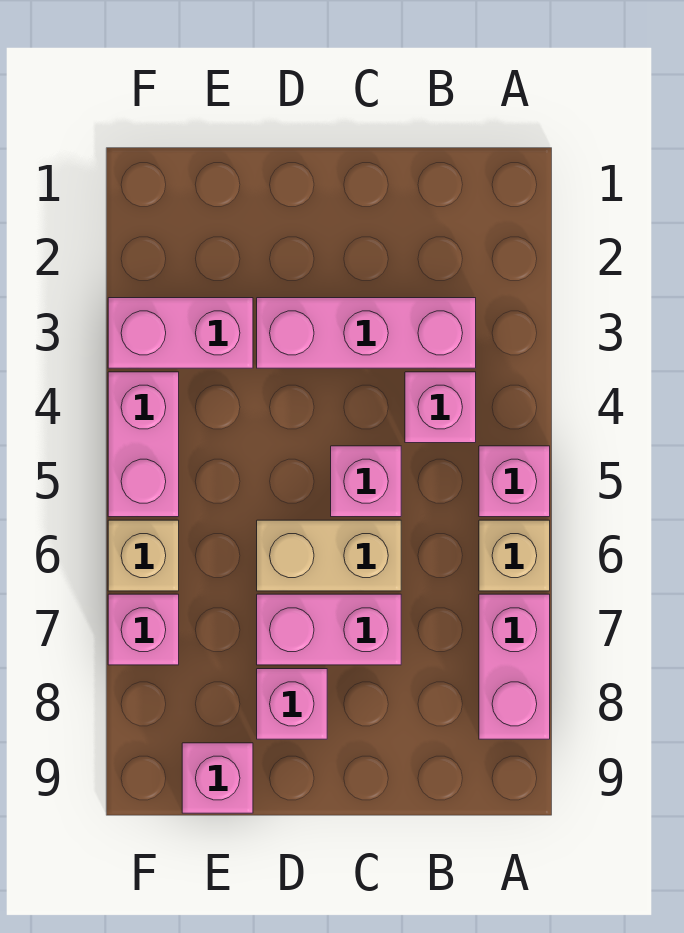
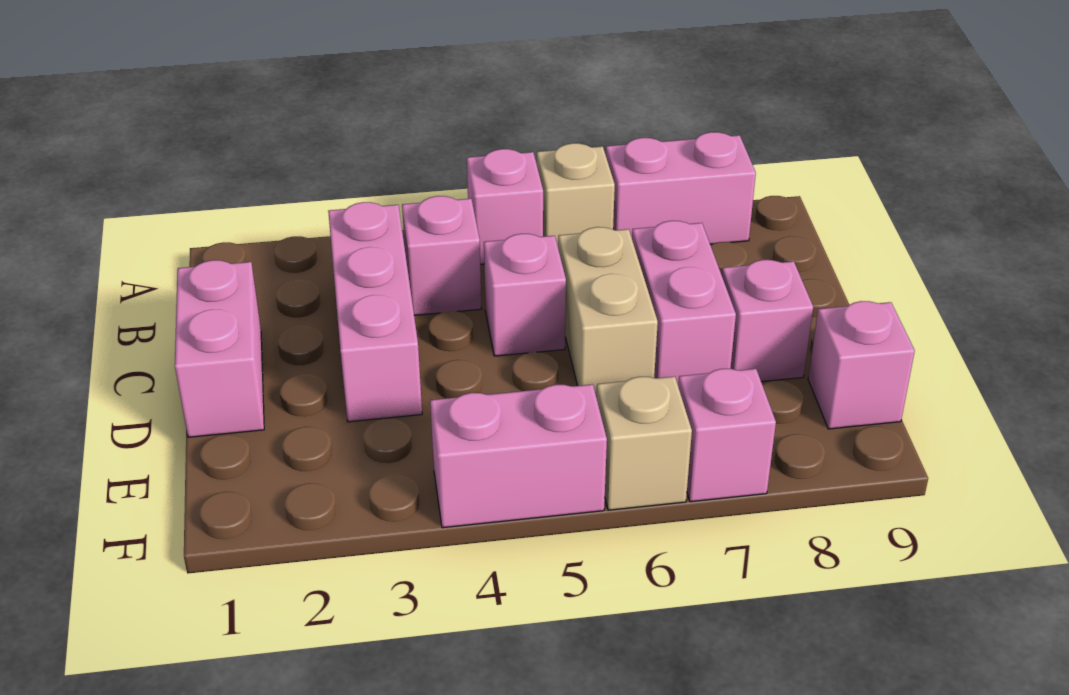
pink brick E3:F3 level 1 -> pink brick C1:D1 level 1

